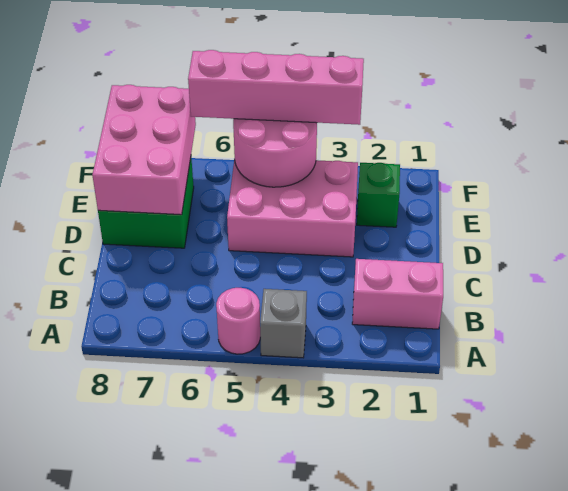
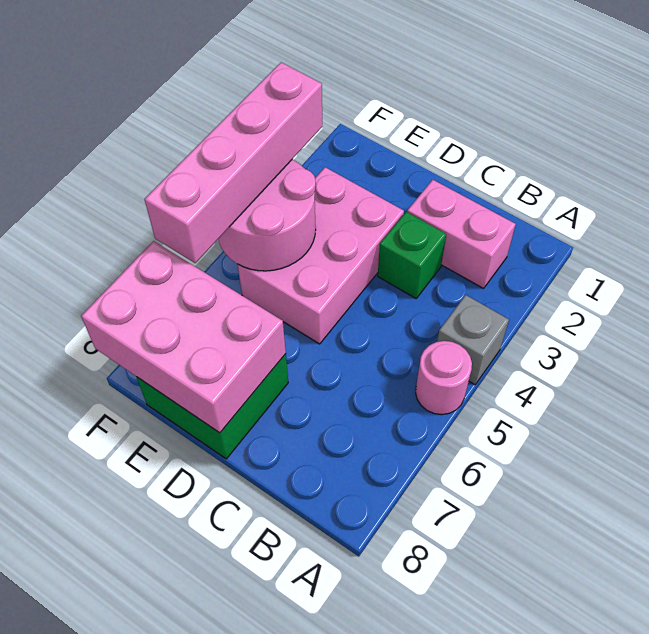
pink brick B1:B2 level 1 -> pink brick B2:C2 level 1
green brick E2 level 1 -> green brick C3 level 1

